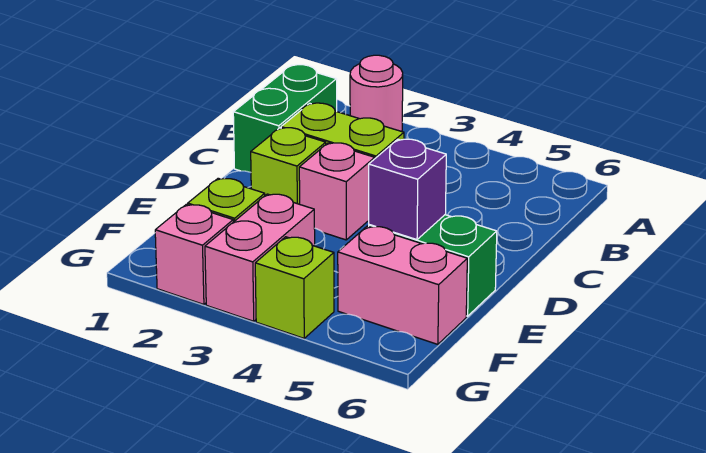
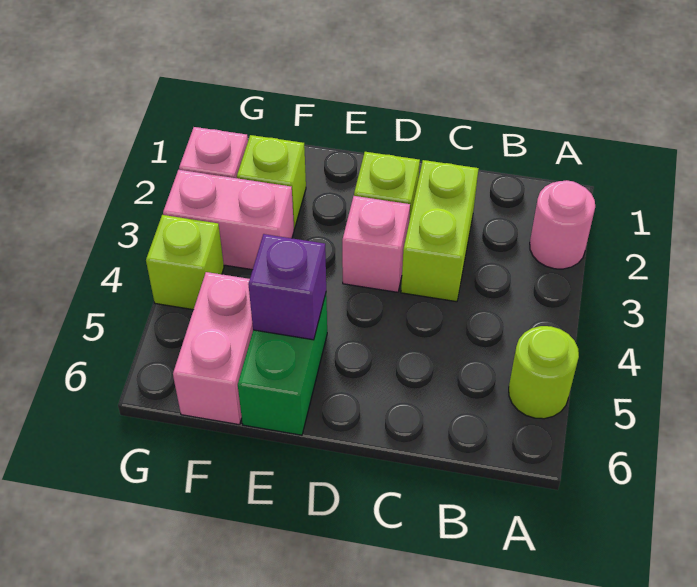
none -> lime round brick A5 level 1
green brick B1:C1 level 1 -> none

